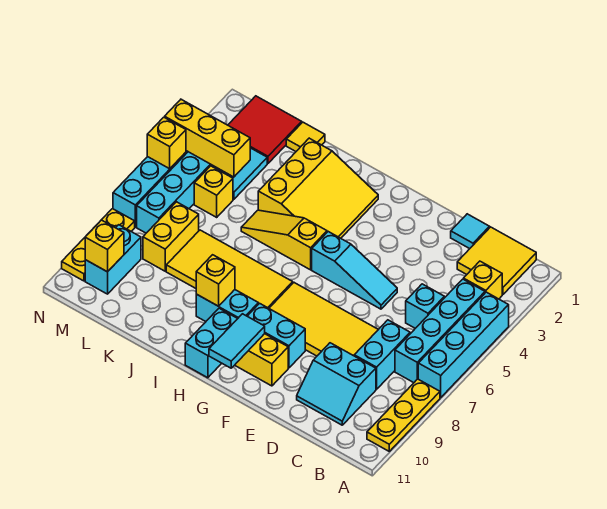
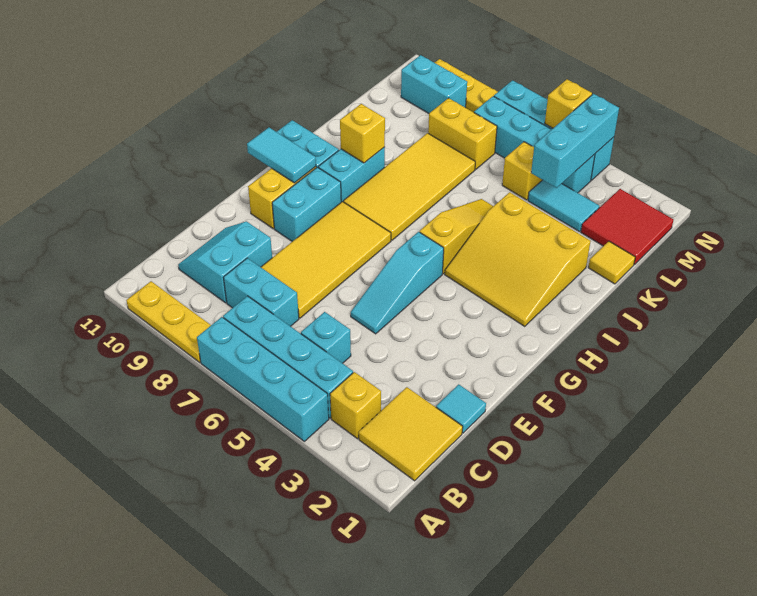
yellow brick L4:N4 level 2 -> cyan brick L4:N4 level 2
yellow brick M10 level 2 -> none

